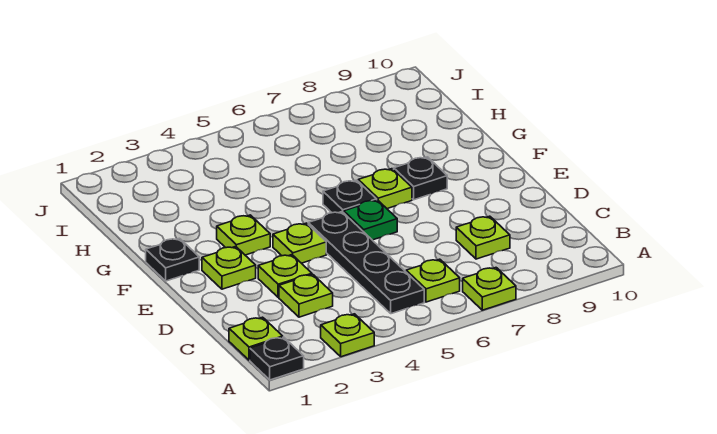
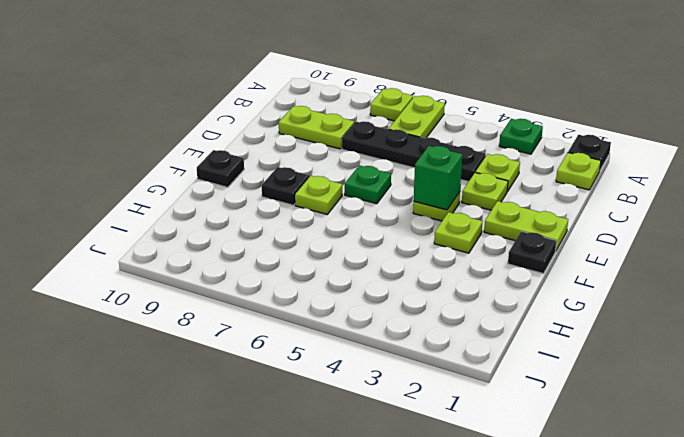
lime plate A3 level 1 -> green plate A3 level 1
black plate B5:E5 level 1 -> black plate C4:C7 level 1
lime plate B6 level 1 -> lime plate A6:B6 level 1
lime plate C8 level 1 -> lime plate C8:C9 level 1
lime plate E2 level 1 -> lime plate E1:E2 level 1
none -> green brick E4 level 2
black plate F6 level 1 -> black plate F10 level 1

